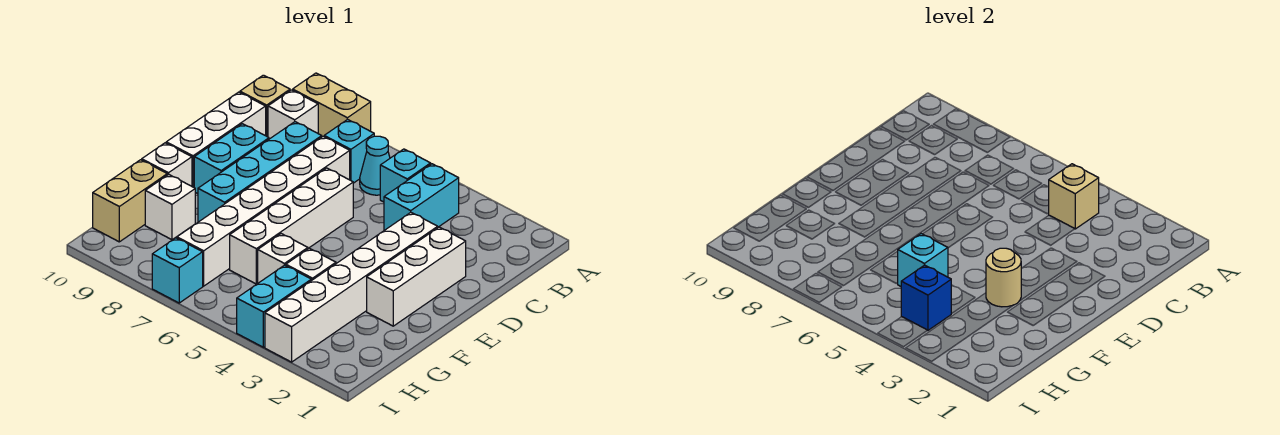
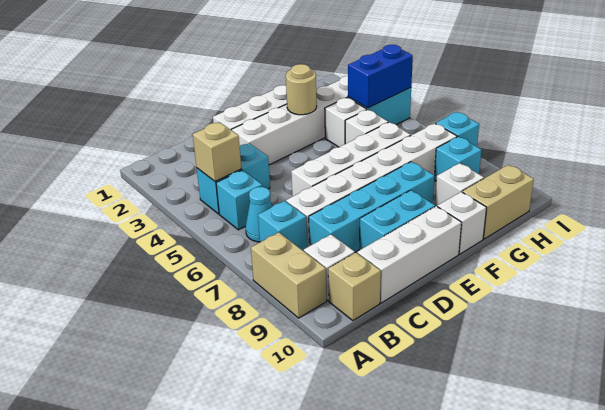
cyan brick G5 level 2 -> cyan brick H8 level 1
blue brick H4 level 2 -> blue brick H4:I4 level 2

